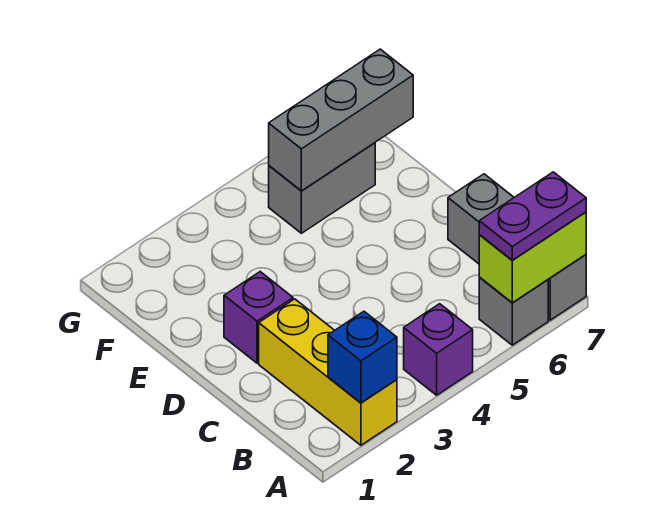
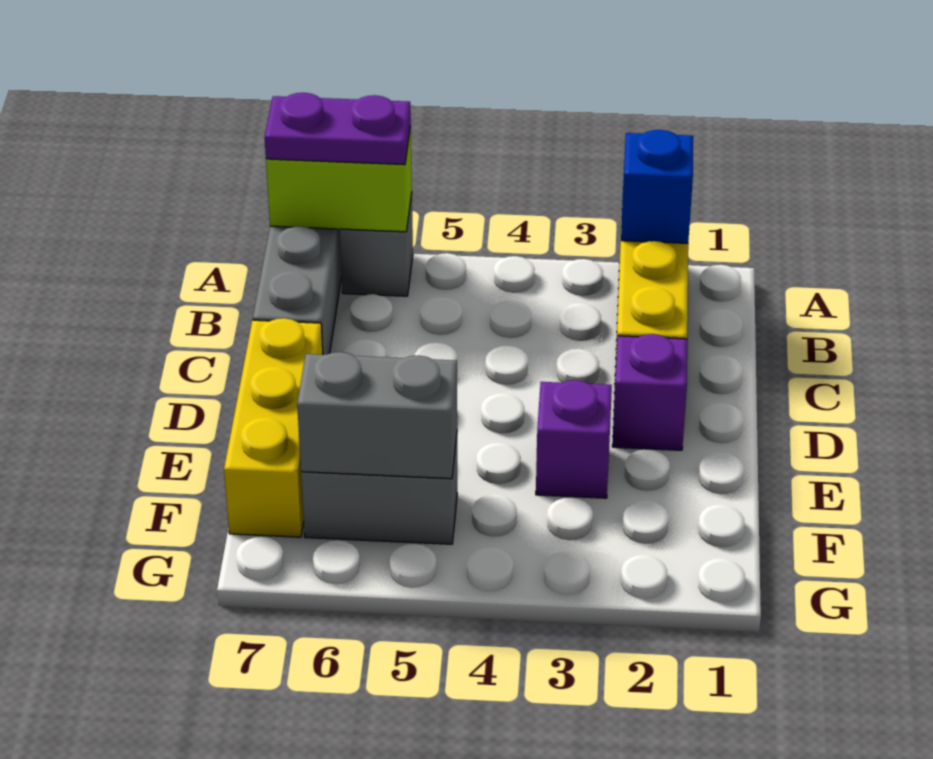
purple brick A4 level 1 -> purple brick E3 level 1
none -> yellow brick D7:F7 level 1
grey brick F5:F7 level 2 -> grey brick F5:F6 level 2

